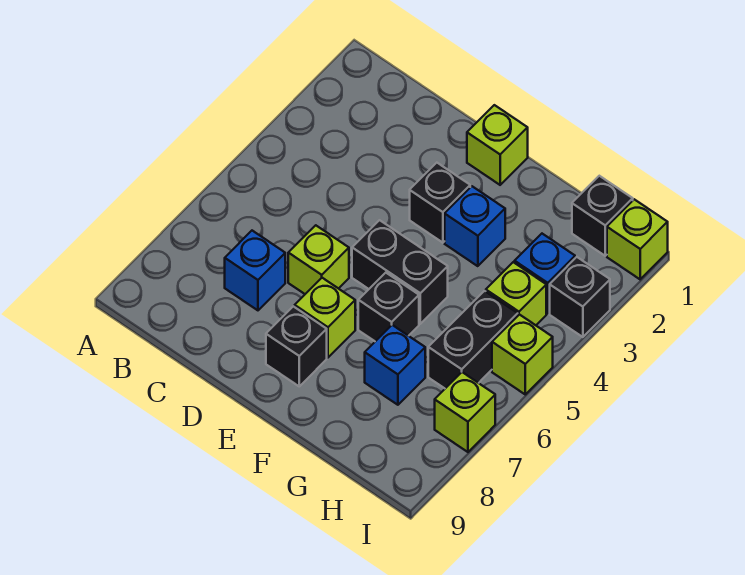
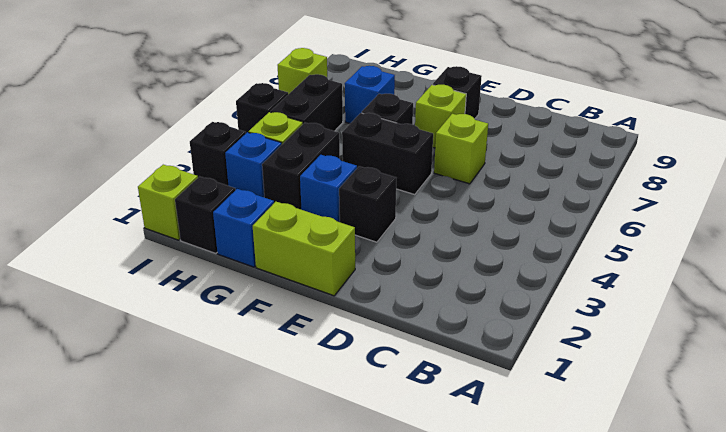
blue brick C7 level 1 -> blue brick G1 level 1
lime brick E1 level 1 -> lime brick E1:F1 level 1
none -> black brick G3:G4 level 1
lime brick I5 level 1 -> black brick I5 level 1

